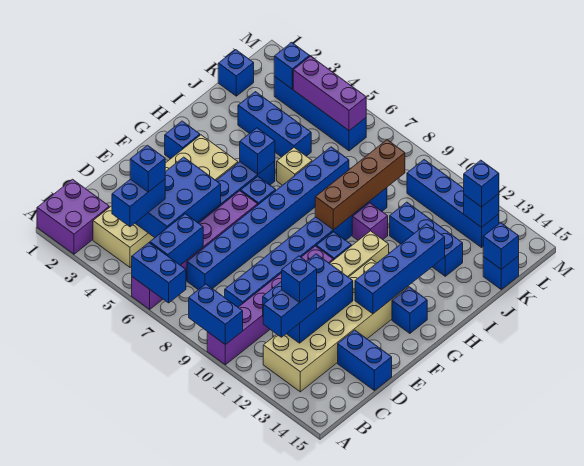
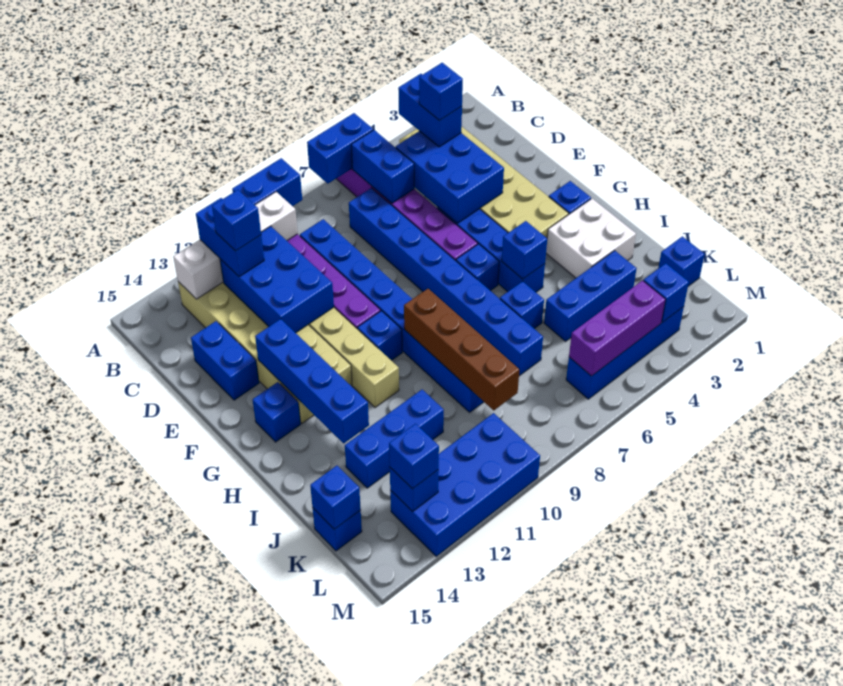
purple brick A1:B2 level 1 -> none
none -> white brick B10:B13 level 2
blue brick D14:D15 level 1 -> blue brick D14:E14 level 1
none -> white brick H2:I3 level 1
tan brick I6 level 1 -> blue brick I6 level 1
purple brick I10 level 1 -> none
blue brick L10:L13 level 1 -> blue brick L10:M13 level 1

